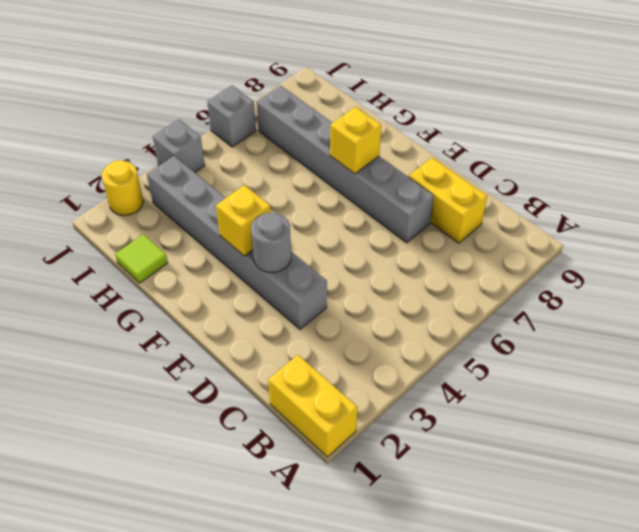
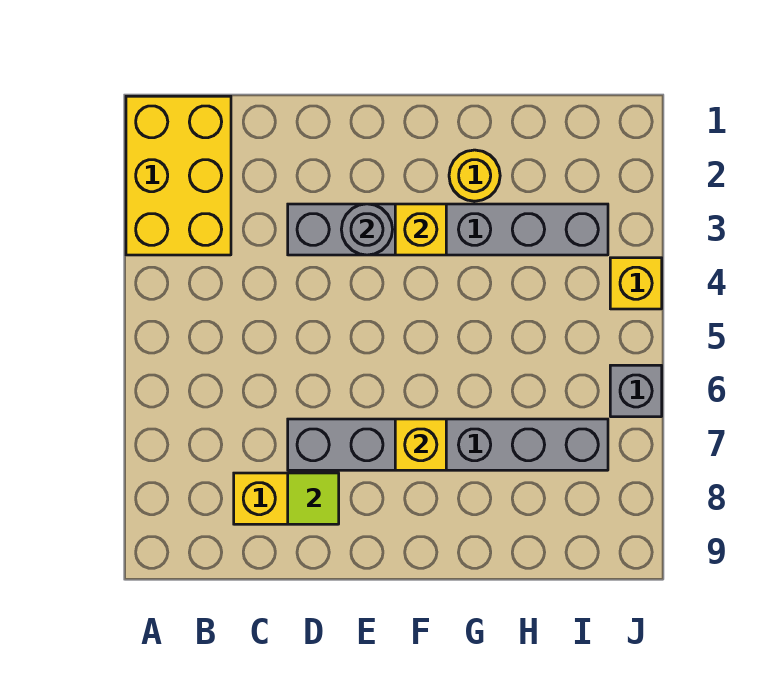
yellow brick A1:B1 level 1 -> yellow brick A1:B3 level 1
lime tile H1 level 1 -> lime tile D8 level 2
yellow round brick J2 level 1 -> yellow round brick G2 level 1
grey brick J4 level 1 -> yellow brick J4 level 1

